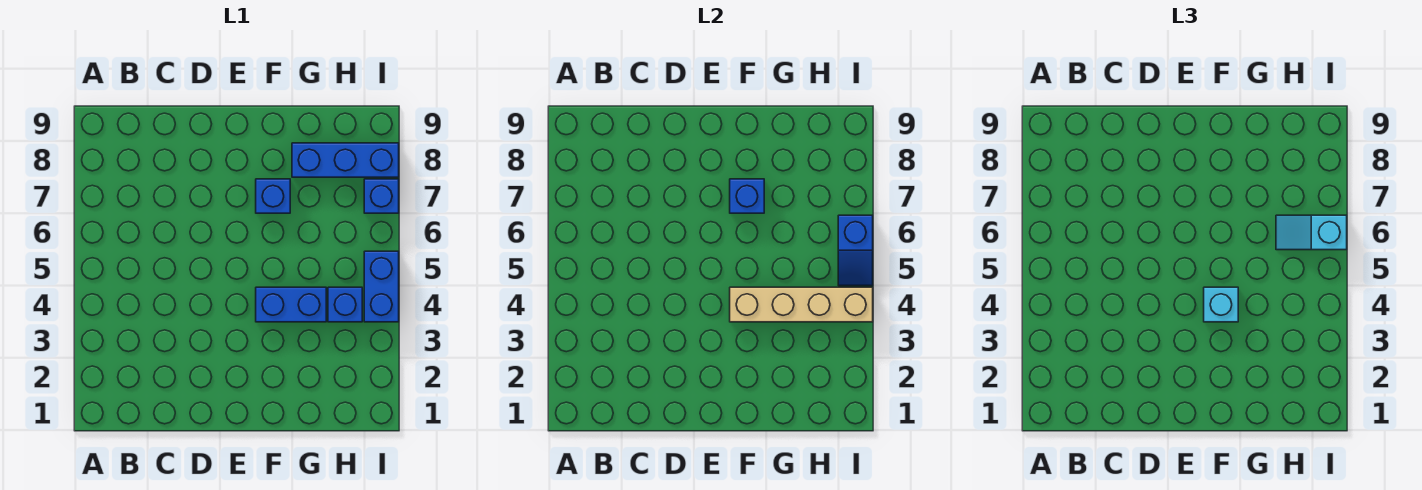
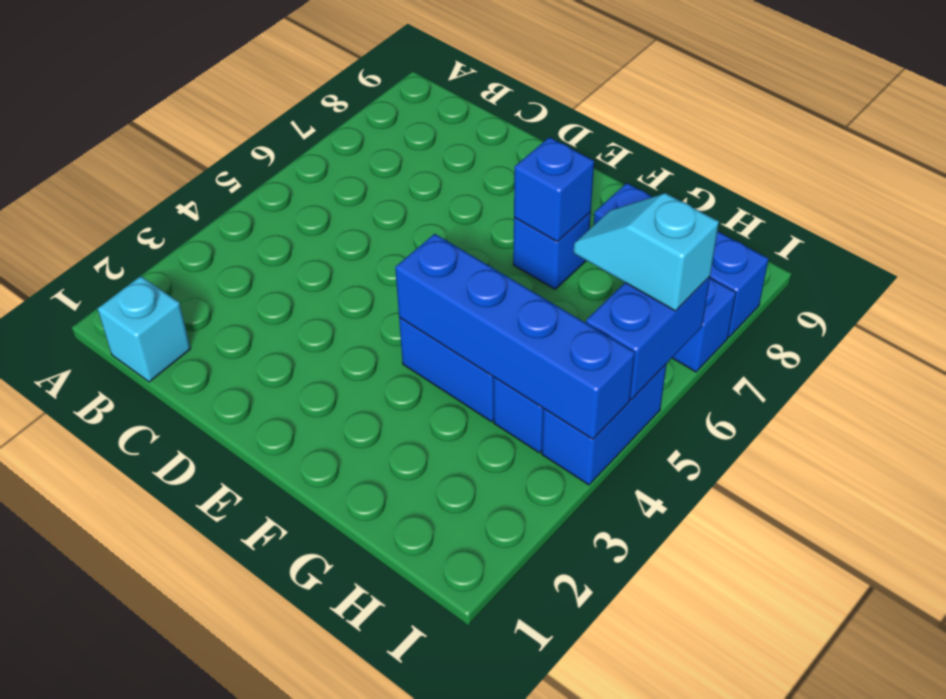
tan brick F4:I4 level 2 -> blue brick F4:I4 level 2
cyan brick F4 level 3 -> cyan brick B1 level 1
blue slope I5:I6 level 2 top 6 -> blue brick I5:I6 level 2

